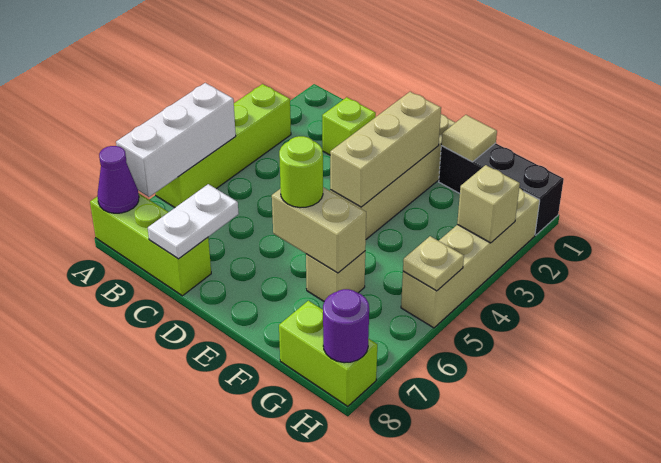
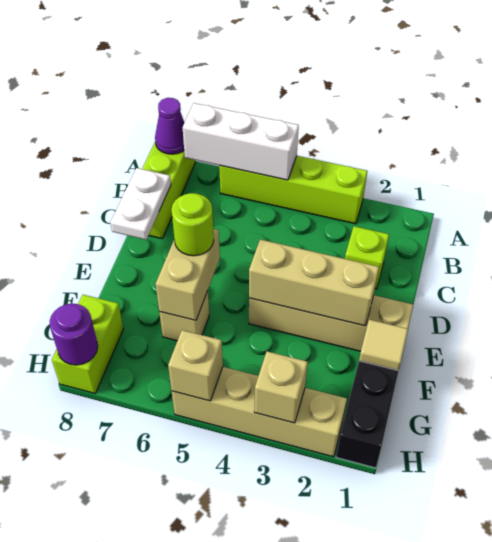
white plate C7:C8 level 2 -> white plate C8:D8 level 2
tan plate H5 level 2 -> tan brick H5 level 2

